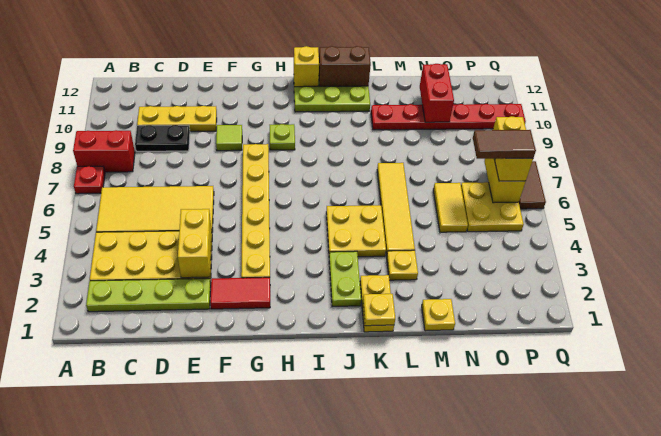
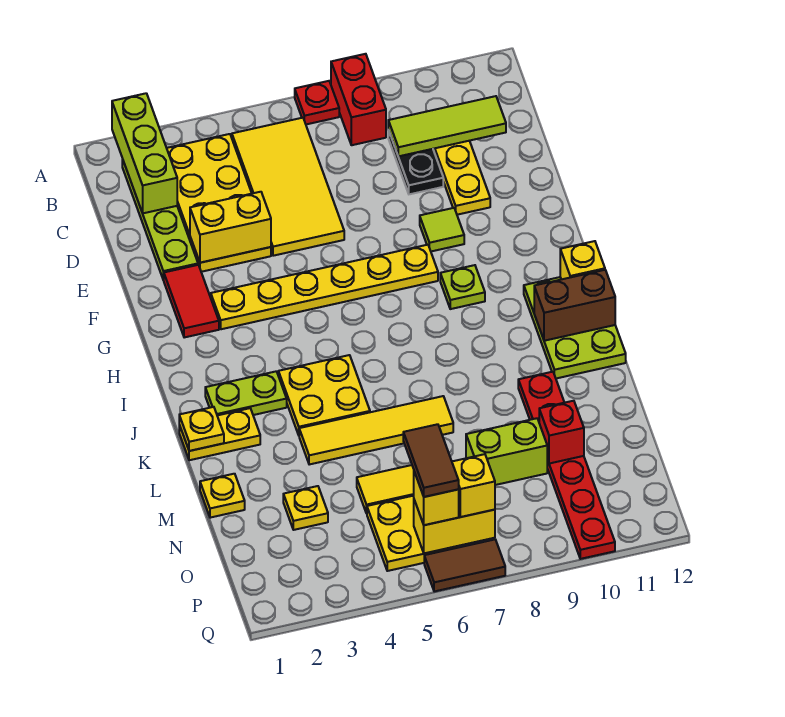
none -> lime brick A2:C2 level 2
none -> lime tile C9:C11 level 2
brown brick J12:K12 level 2 -> brown brick J11:J12 level 2
yellow plate L3 level 1 -> yellow plate N3 level 1
none -> lime brick N8:N9 level 1
red brick N10:N11 level 2 -> red brick N10 level 2

